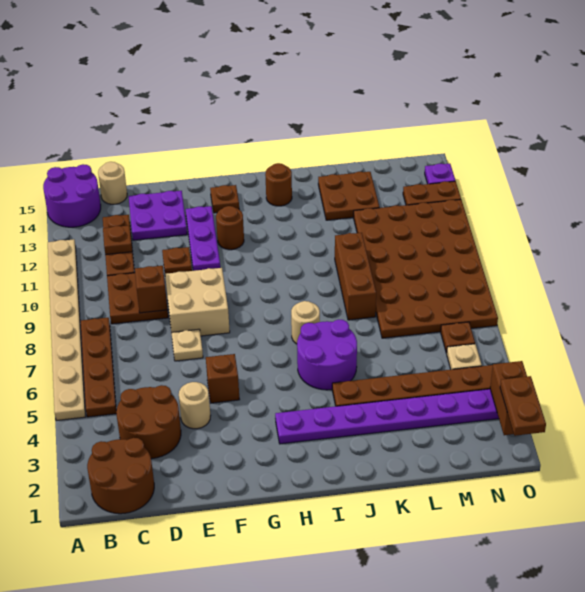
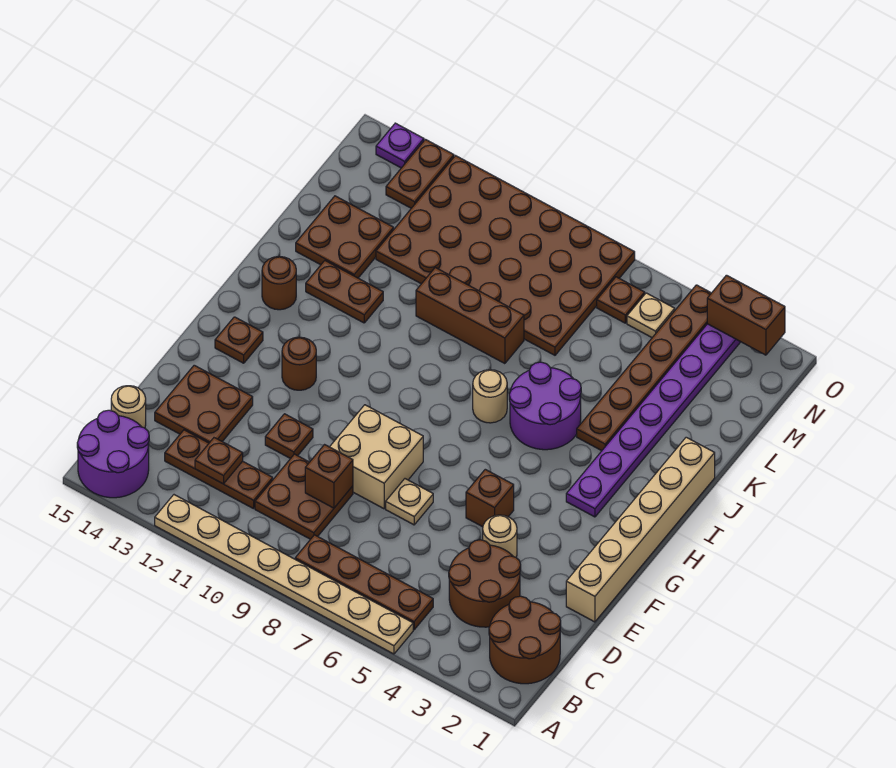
purple plate D13:E14 level 1 -> brown plate D13:E14 level 1
none -> tan brick E1:J1 level 1
purple plate F11:F13 level 1 -> none
brown plate O1:O2 level 3 -> brown plate J12:J13 level 1

